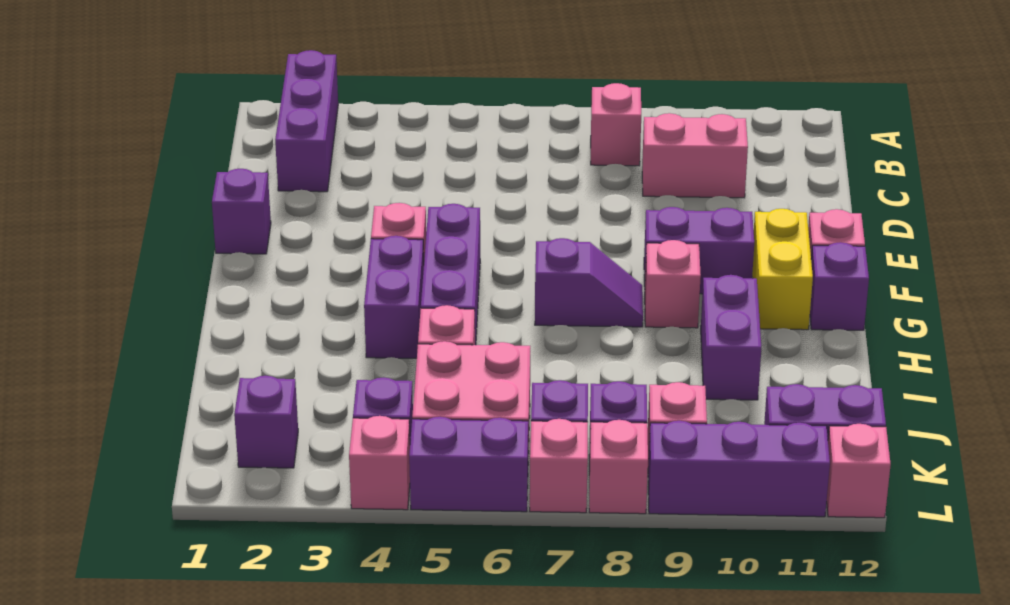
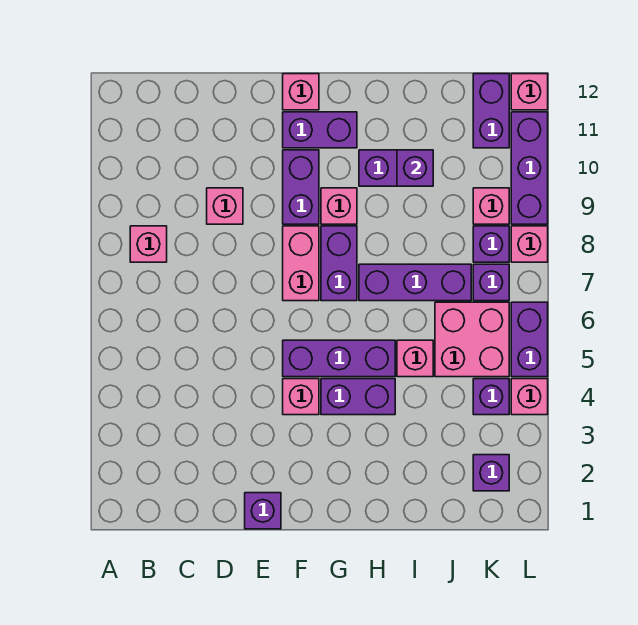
purple brick A2:C2 level 1 -> purple brick H7:J7 level 1
pink brick C9:C10 level 1 -> pink brick F7:F8 level 1
yellow brick F11:G11 level 1 -> purple brick F11:G11 level 1
purple slope G7:G8 level 1 top 7 -> purple brick G7:G8 level 1
purple brick G12 level 1 -> purple brick I10 level 2
pink brick L7 level 1 -> pink brick D9 level 1

